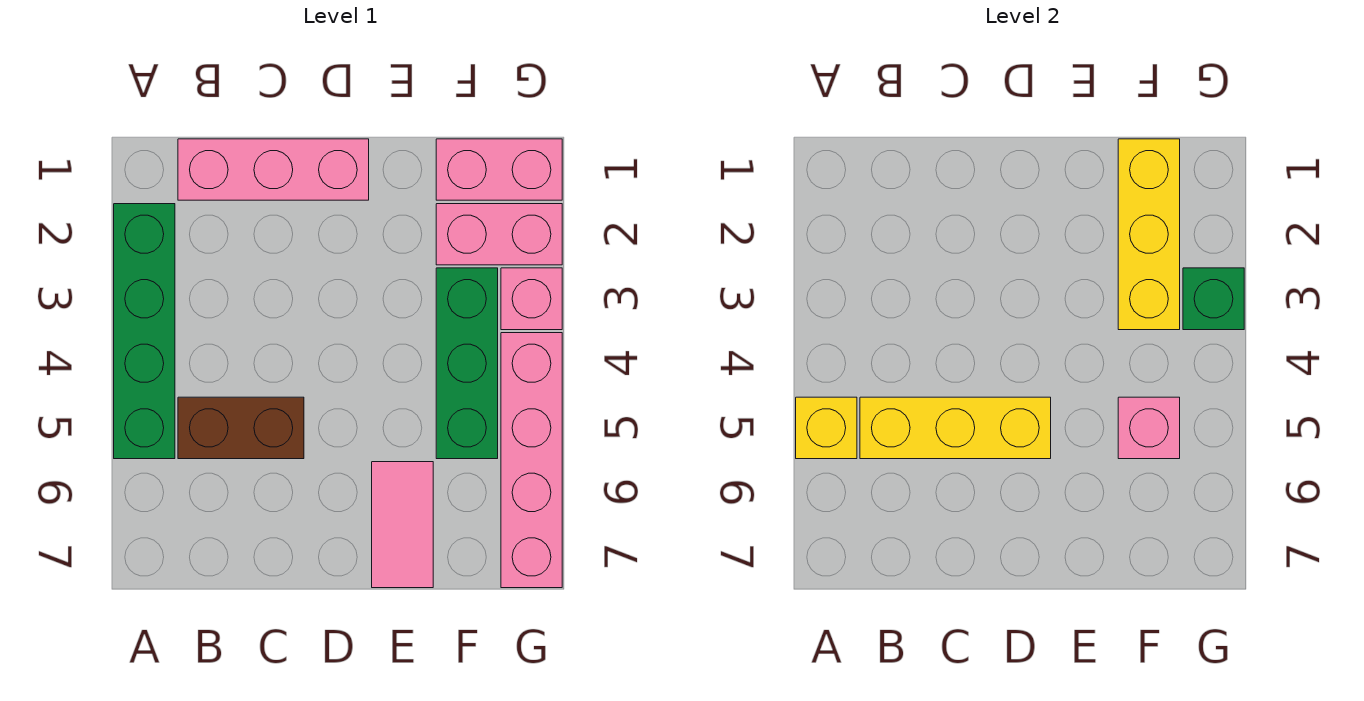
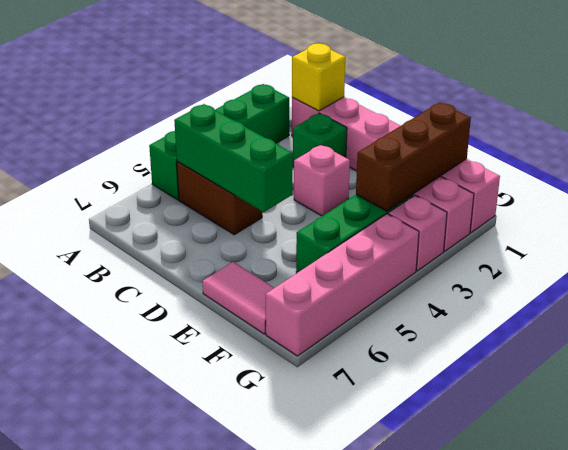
yellow brick A5 level 2 -> yellow brick B1 level 2
yellow brick B5:D5 level 2 -> green brick B5:D5 level 2
pink tile E6:E7 level 1 -> pink tile E7:F7 level 1
yellow brick F1:F3 level 2 -> brown brick F1:F3 level 2
pink brick F5 level 2 -> pink brick D3 level 1
green brick G3 level 2 -> green brick C2 level 1

